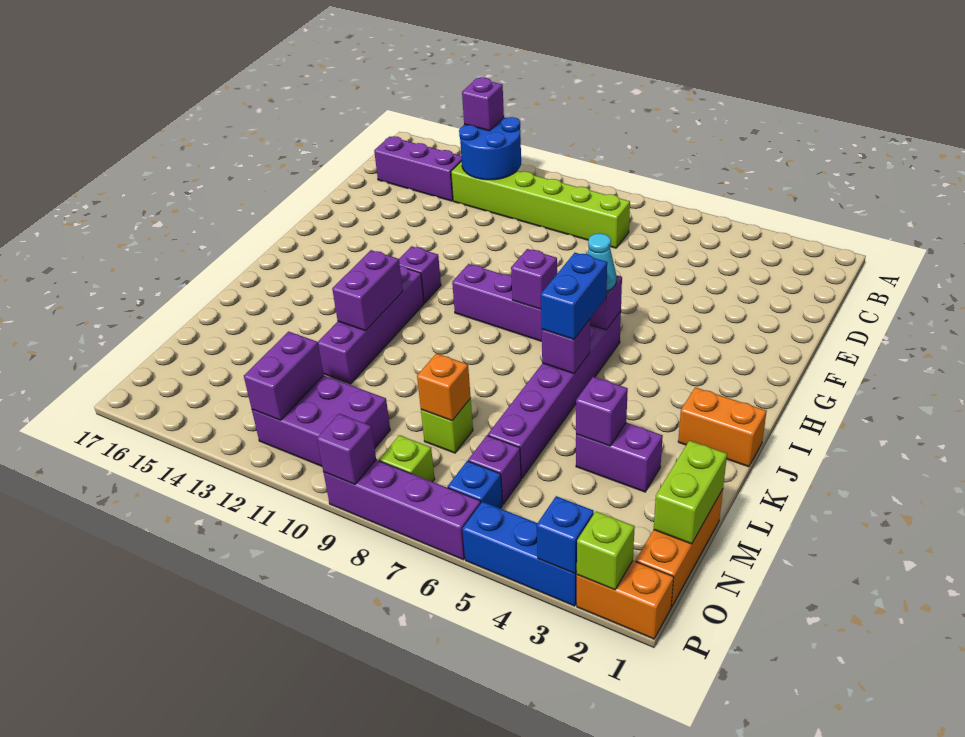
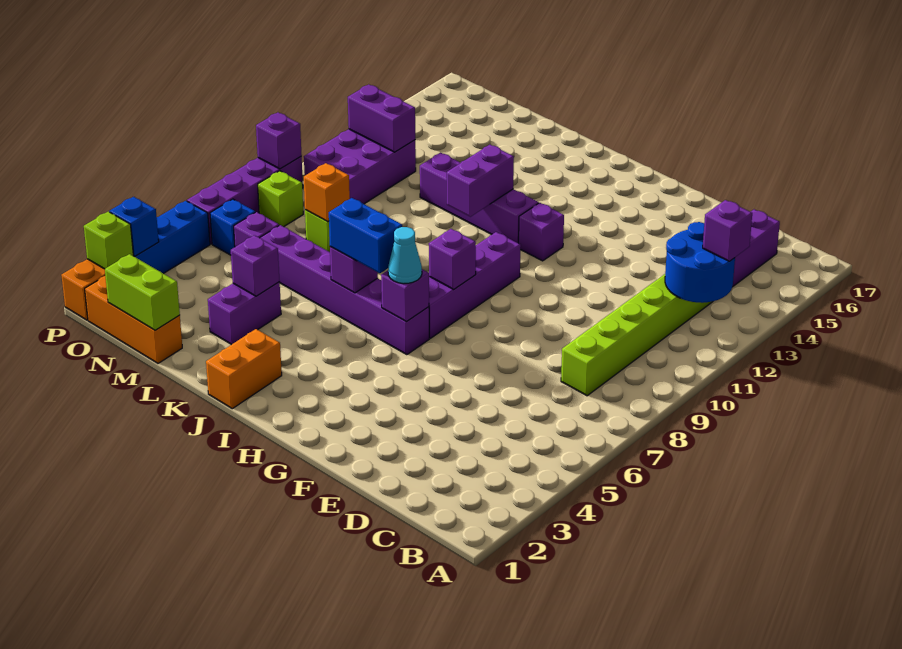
purple brick J12:K12 level 2 -> purple brick J11:J12 level 2

